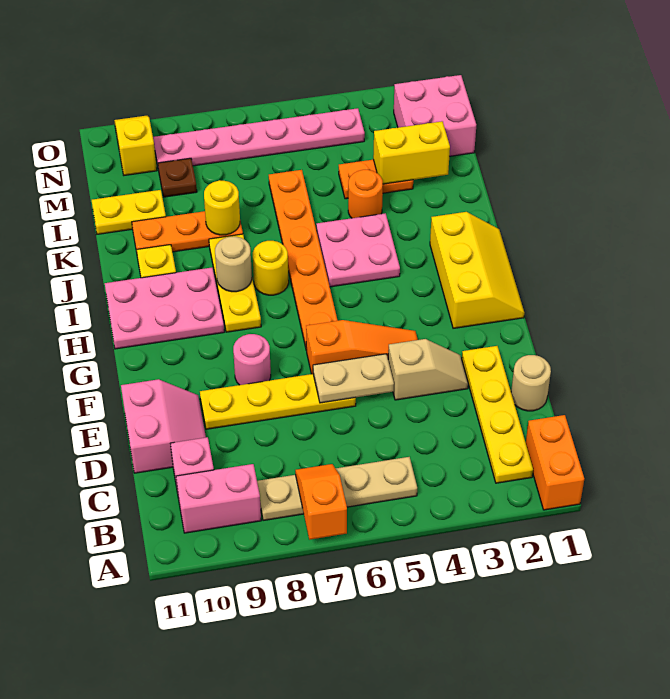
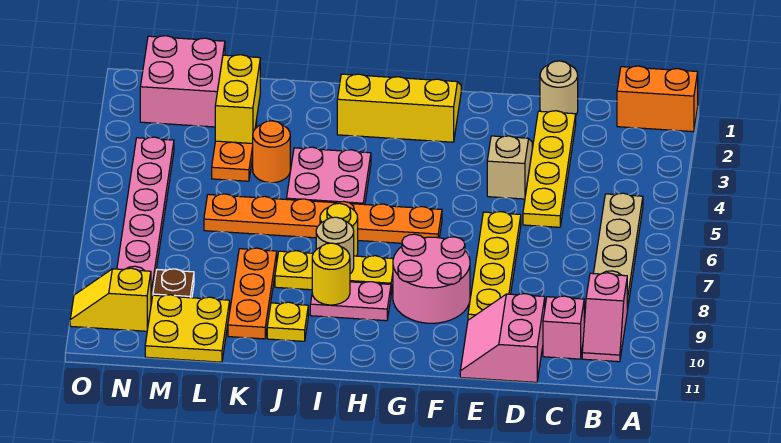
orange slope A7:B7 level 2 top A -> none
yellow plate B2:E2 level 1 -> yellow plate D2:D5 level 1
pink brick B9:B10 level 1 -> pink slope B9:B10 level 1 top 9
pink slope D10:E11 level 1 top 11 -> pink slope D10:E11 level 1 top D
tan plate E5:E6 level 2 -> none
orange slope F4:F6 level 1 top 6 -> none
pink round brick F8 level 1 -> pink round brick F8:G9 level 1
pink plate H9:I11 level 1 -> pink plate H9:I9 level 1
yellow round brick K8 level 2 -> yellow round brick I9 level 2
yellow plate L10:L11 level 1 -> yellow plate L10:M11 level 1

